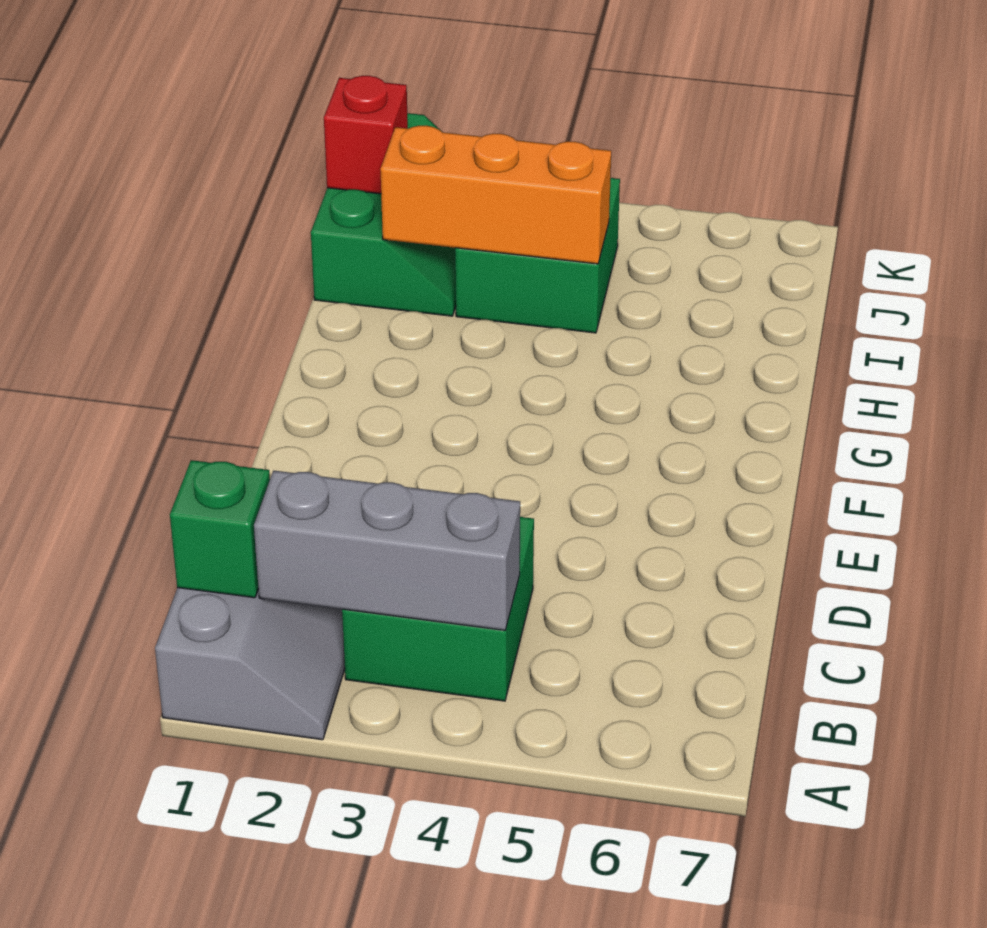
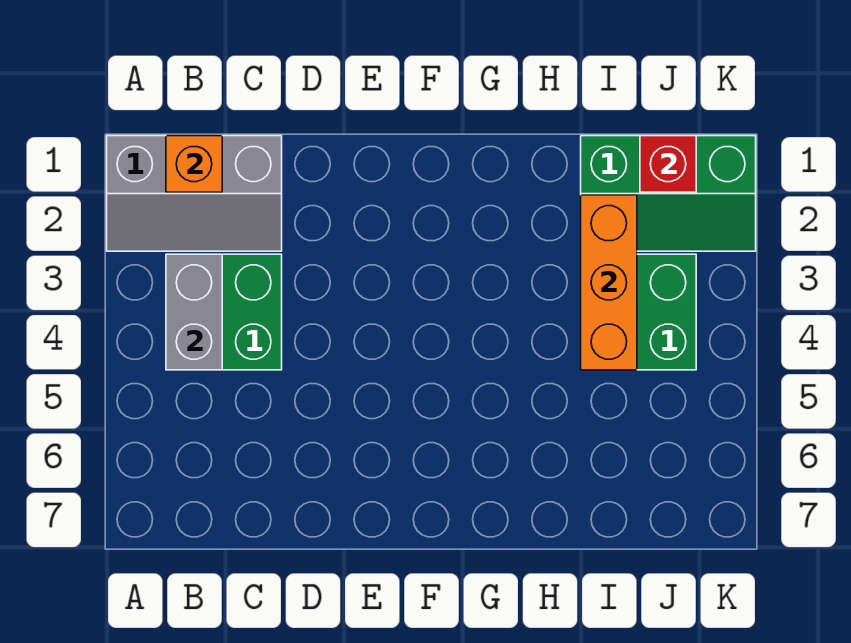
green brick B1 level 2 -> orange brick B1 level 2
grey brick B2:B4 level 2 -> grey brick B3:B4 level 2

